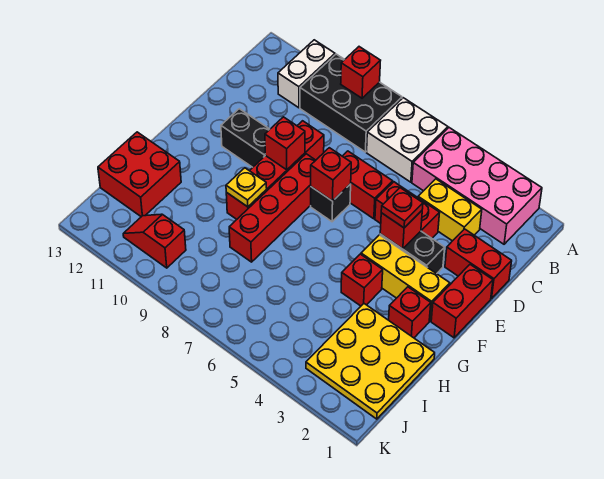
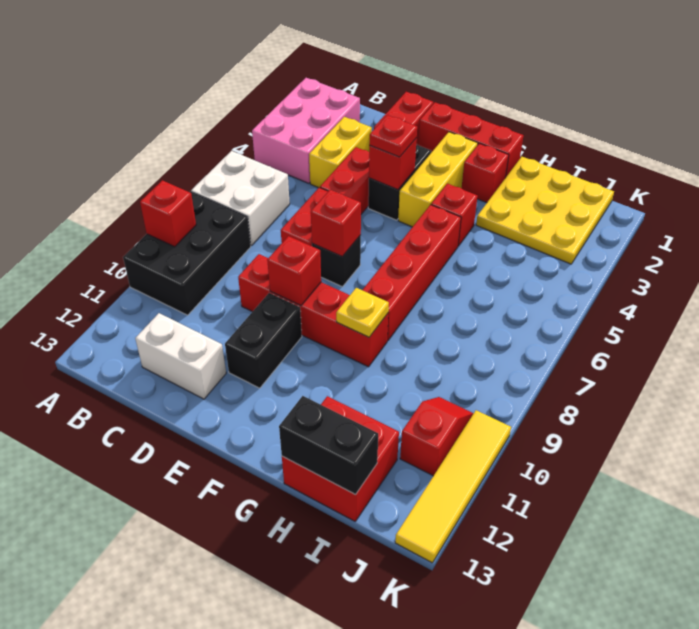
pink brick A2:B5 level 1 -> pink brick A2:B4 level 1
white brick A11:B11 level 1 -> white brick C12:D12 level 1
red brick E1:F1 level 1 -> red brick E1:G1 level 1
red brick E8:H8 level 1 -> red brick G5:G8 level 1
none -> black brick H13:I13 level 2
red slope J10:J11 level 1 top 10 -> red slope J10:J11 level 1 top 11
none -> yellow tile K10:K13 level 1

